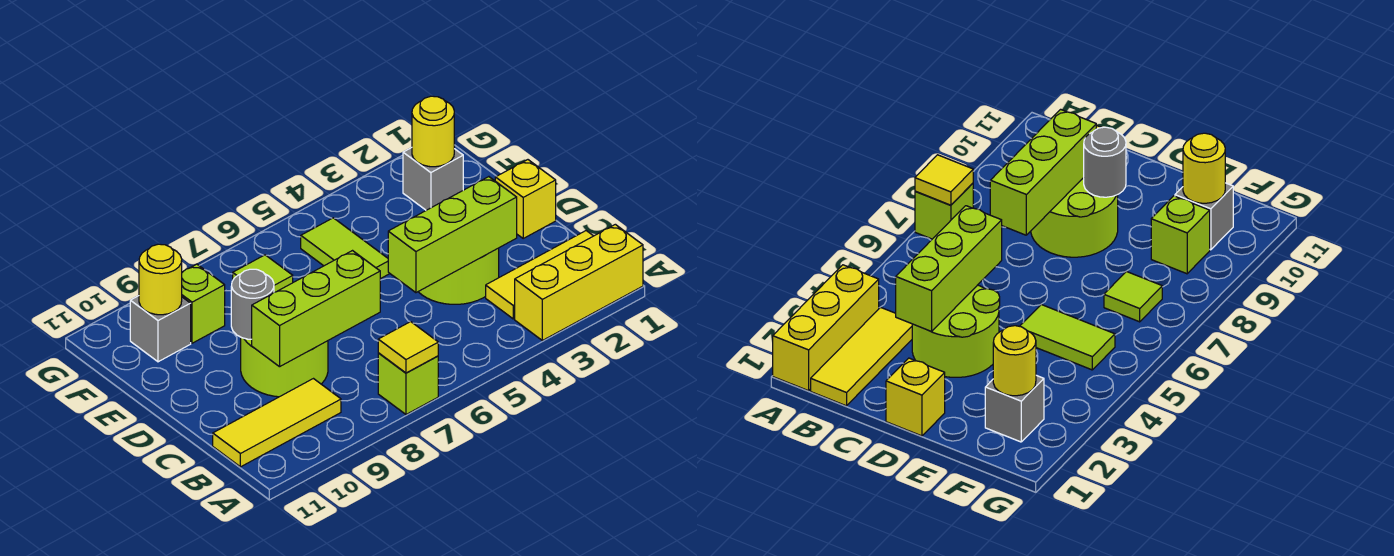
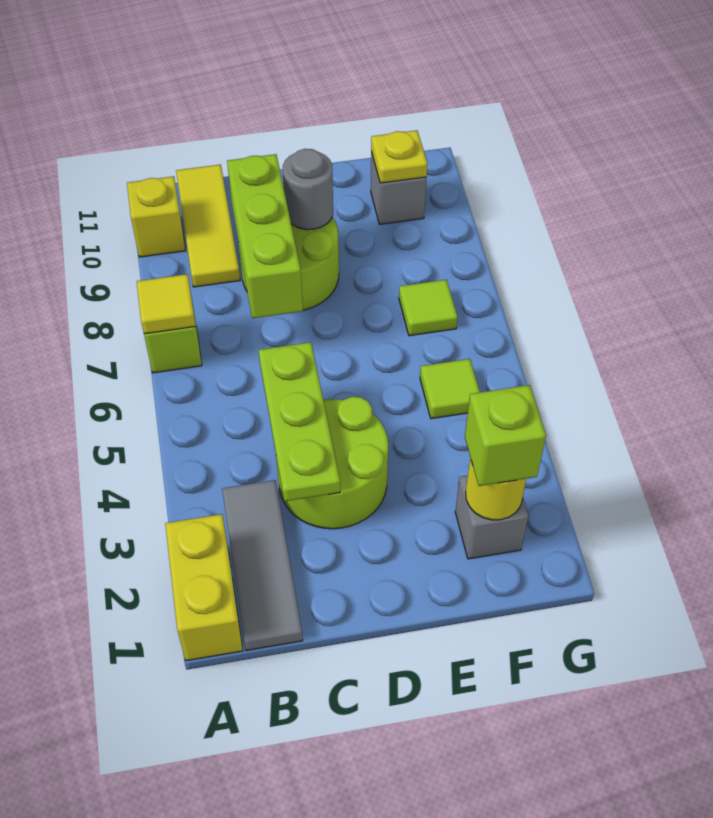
yellow brick A1:A3 level 1 -> yellow brick A1:A2 level 1
yellow tile B1:B3 level 1 -> grey tile B1:B3 level 1
lime brick C3:C5 level 2 -> lime plate C3:C5 level 2
yellow brick D1 level 1 -> yellow brick A10 level 1
lime tile E5:F5 level 1 -> lime tile F5 level 1
lime brick F9 level 1 -> lime brick F2 level 3
yellow round brick F10 level 2 -> yellow plate F10 level 2

